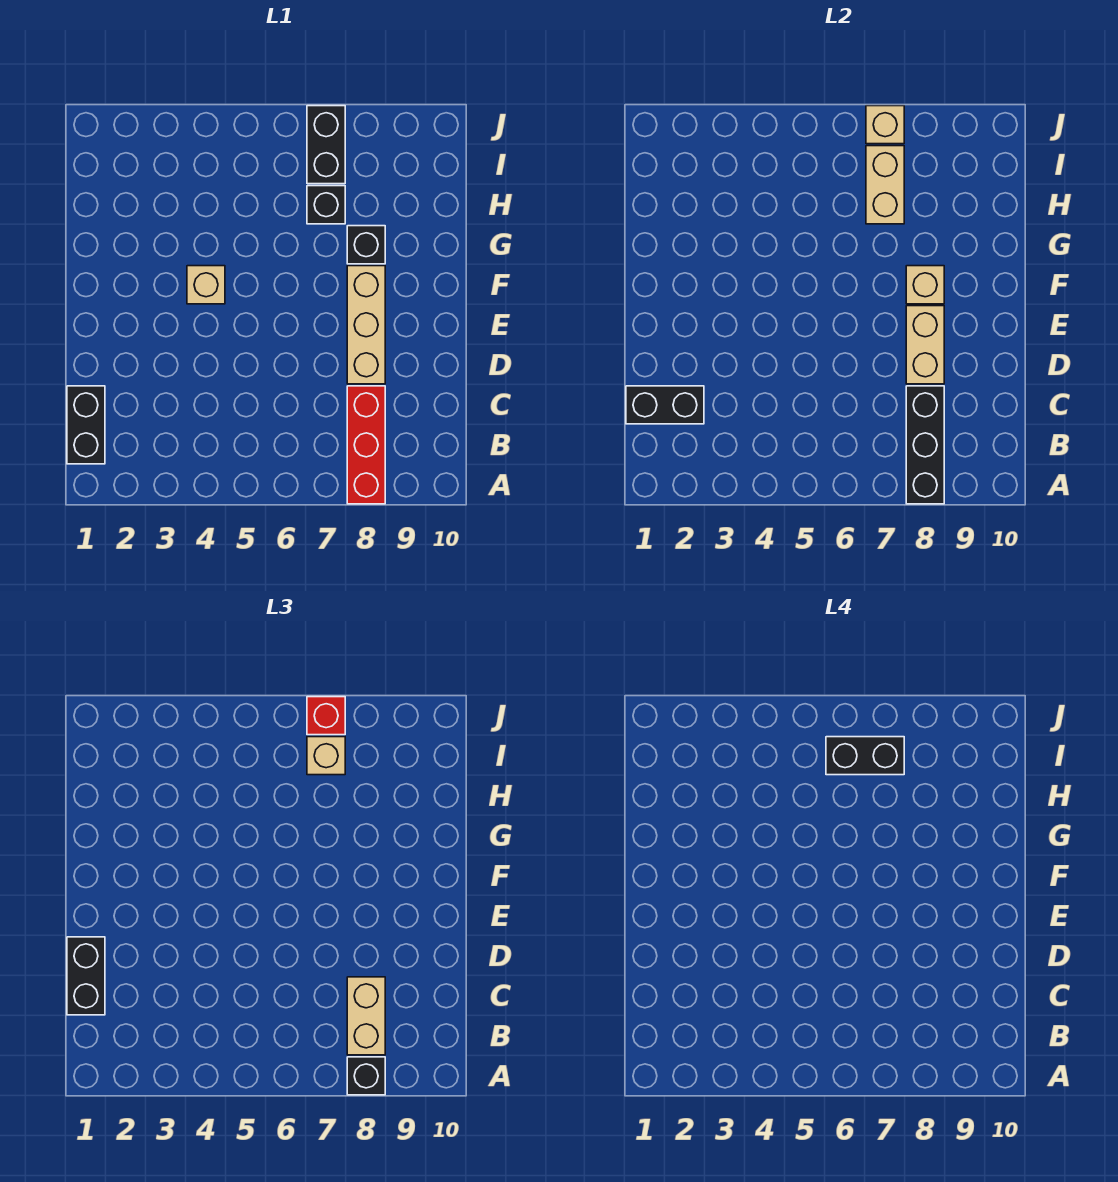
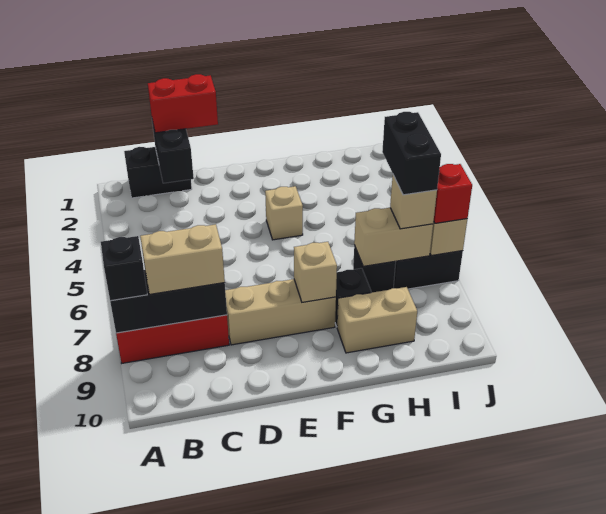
black brick C1:D1 level 3 -> red brick C1:D1 level 3
tan brick D8:E8 level 2 -> tan brick G9:H9 level 1

